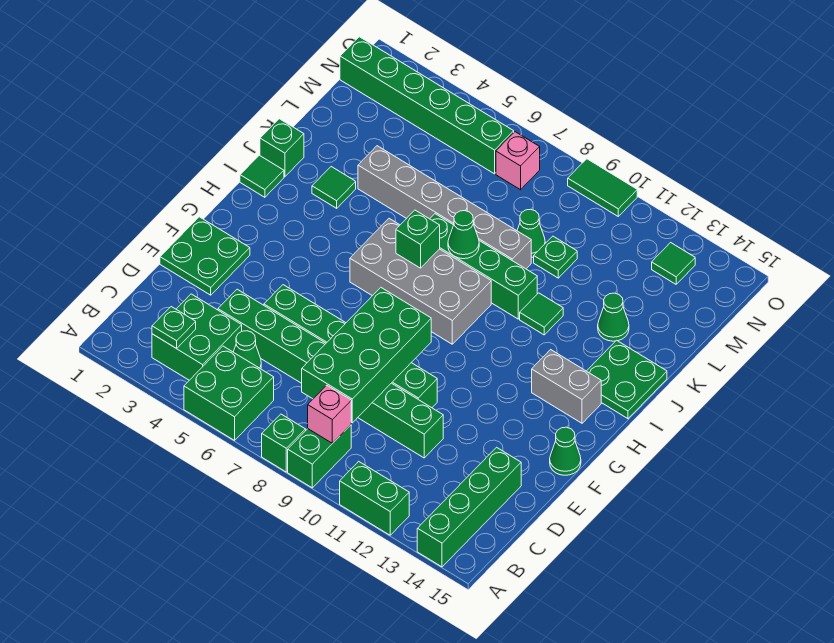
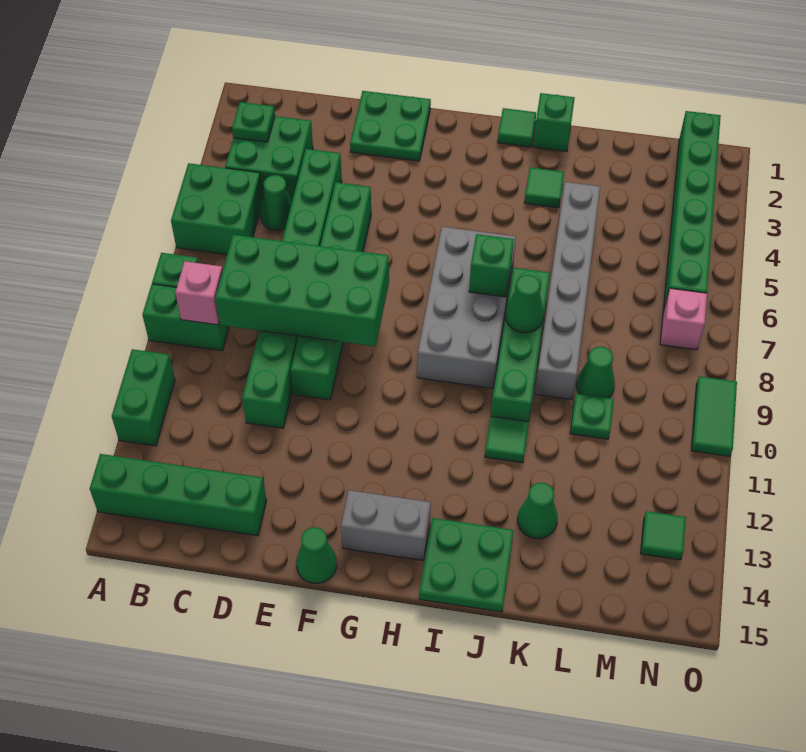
grey brick H13:H14 level 1 -> grey brick G14:H14 level 1

